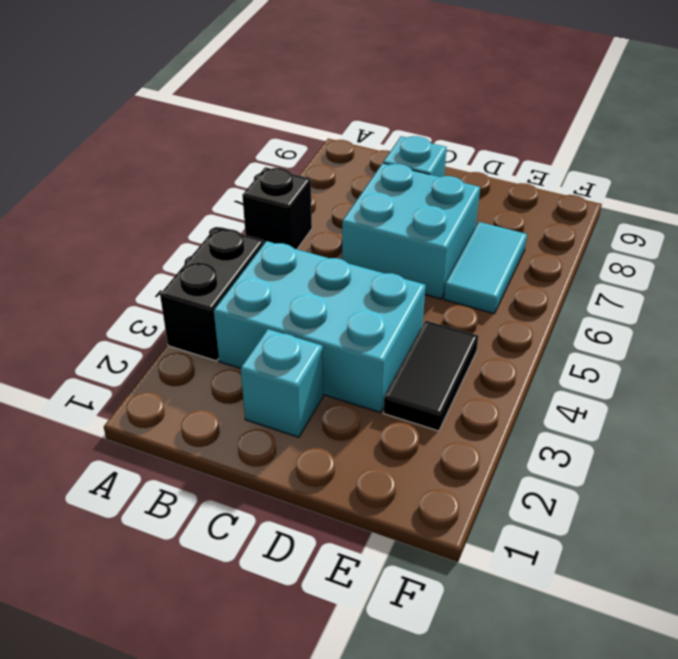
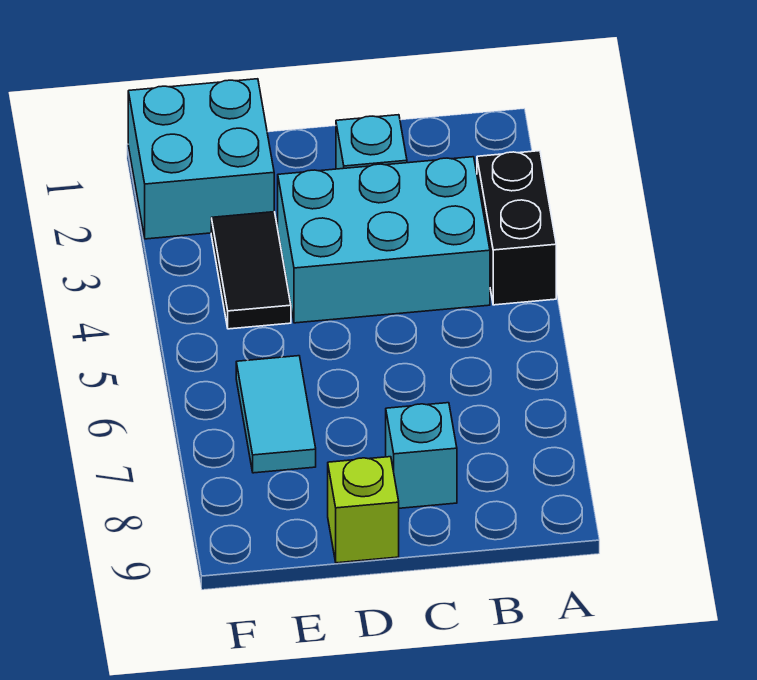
black brick A6 level 1 -> none
cyan brick C6:D7 level 1 -> cyan brick E1:F2 level 1
none -> lime brick D9 level 1

